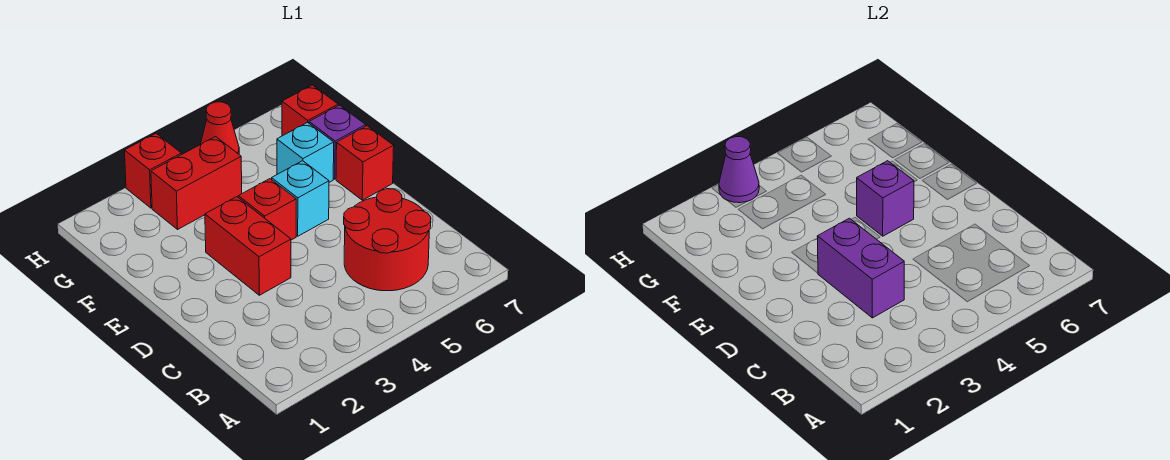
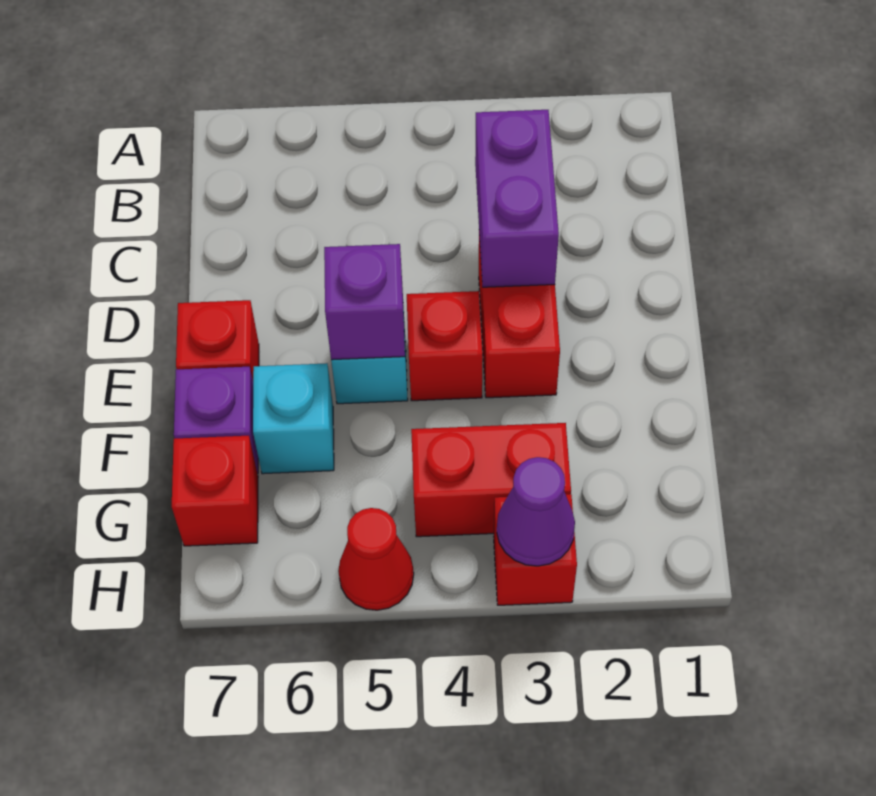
red round brick B5:C6 level 1 -> none

